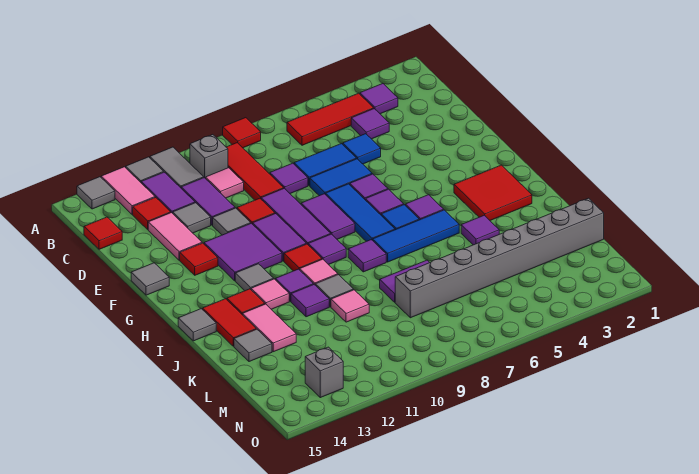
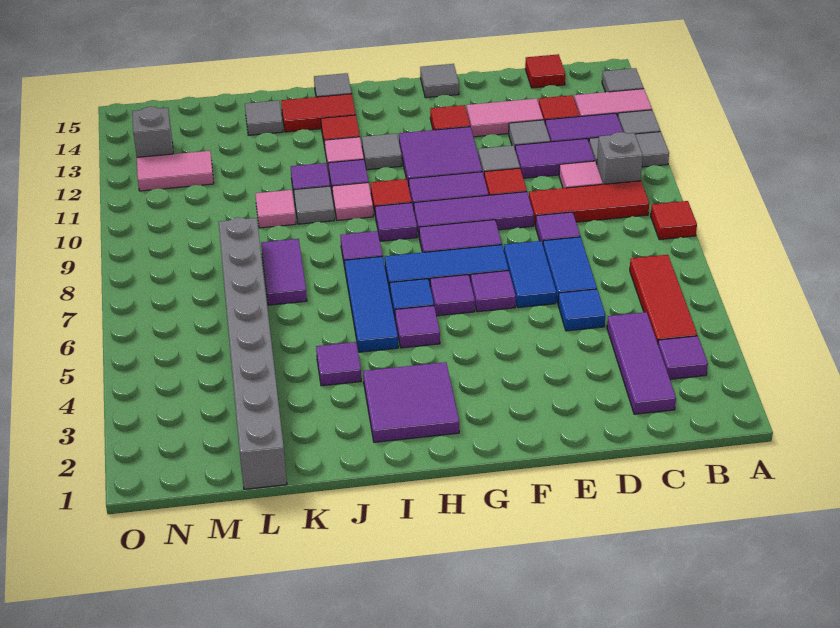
purple tile C4 level 1 -> purple tile C2:C4 level 1
red tile H2:I3 level 1 -> purple tile H2:I3 level 1
pink tile J13:K13 level 1 -> pink tile M12:N12 level 1

